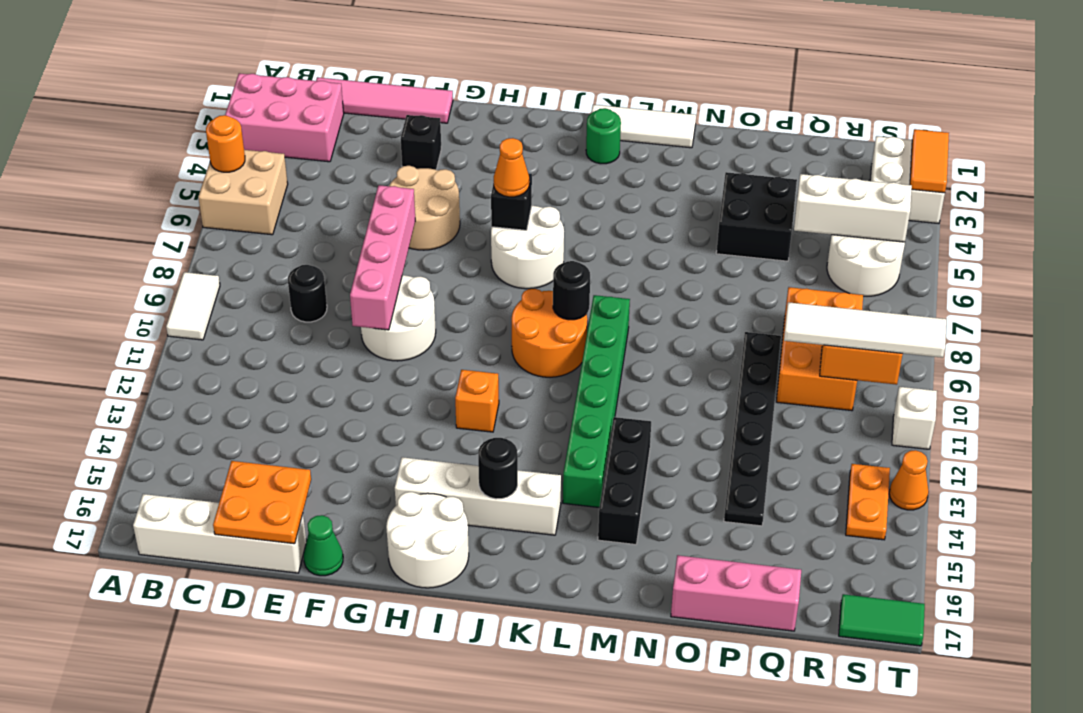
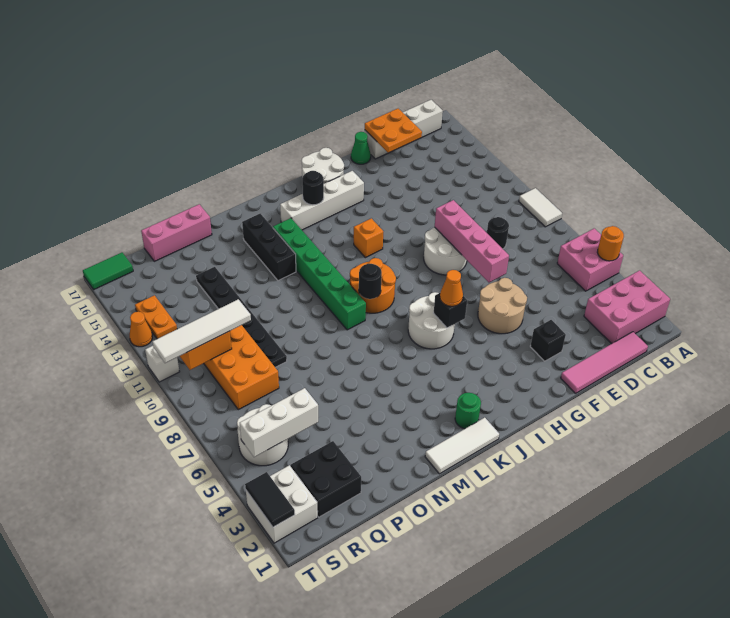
tan brick A5:B6 level 1 -> pink brick A5:B6 level 1
black brick O4:P5 level 1 -> black brick Q2:R3 level 1
orange tile T2:T3 level 2 -> black tile T2:T3 level 2

